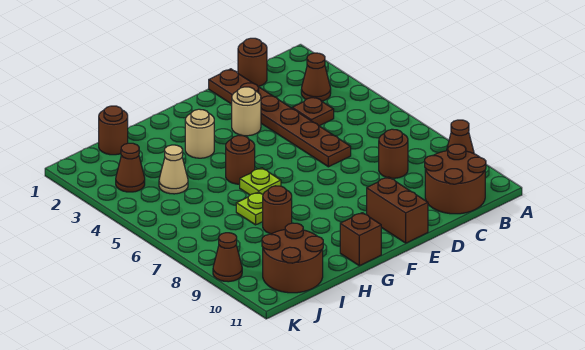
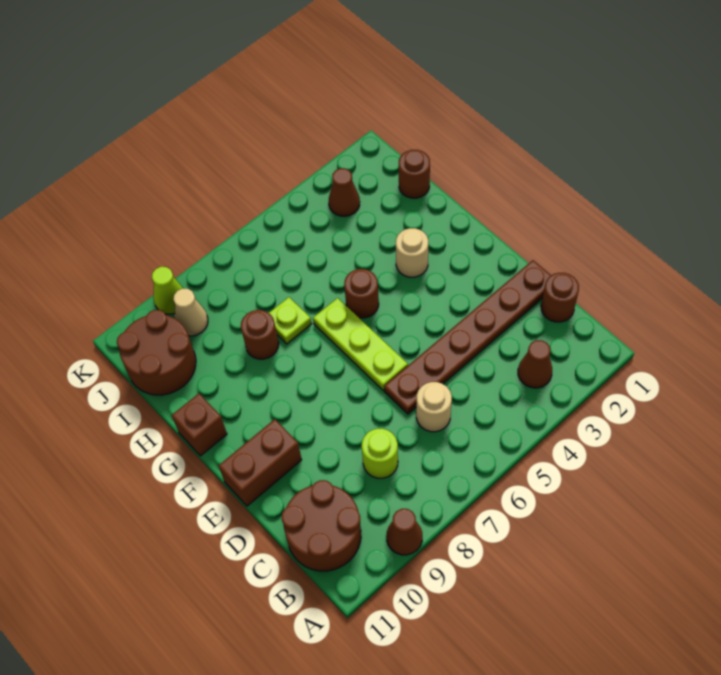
brown plate C4 level 1 -> none
brown round brick C8 level 1 -> lime round brick C8 level 1
tan round brick E3 level 1 -> tan round brick C6 level 1
lime plate G6 level 1 -> lime plate E6:G6 level 1
tan cone I4 level 1 -> tan cone J9 level 1
brown cone K9 level 1 -> lime cone K9 level 1

